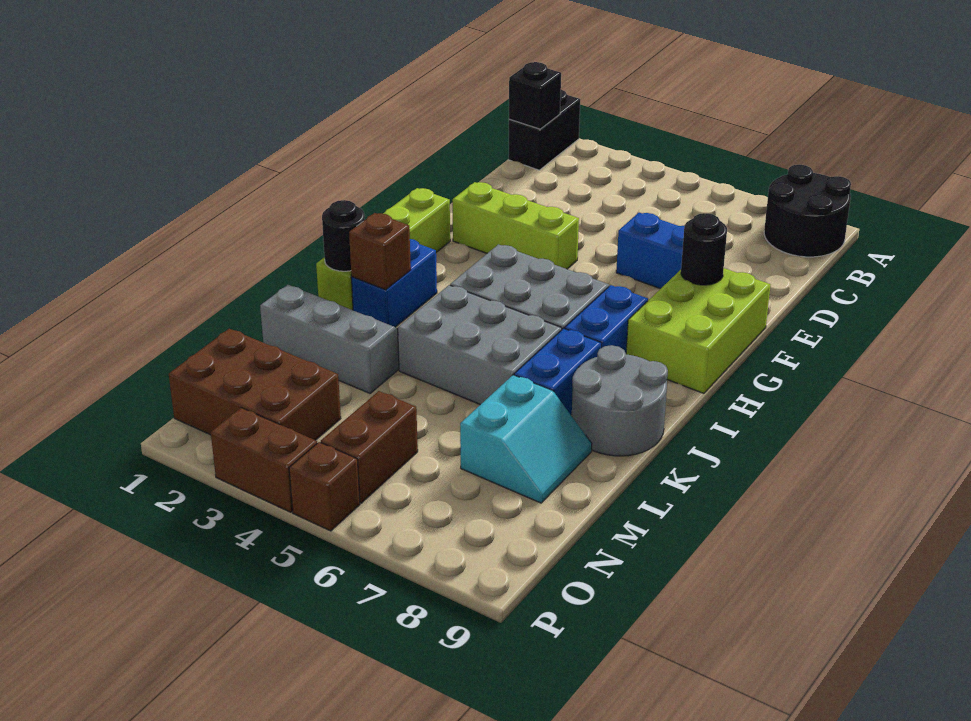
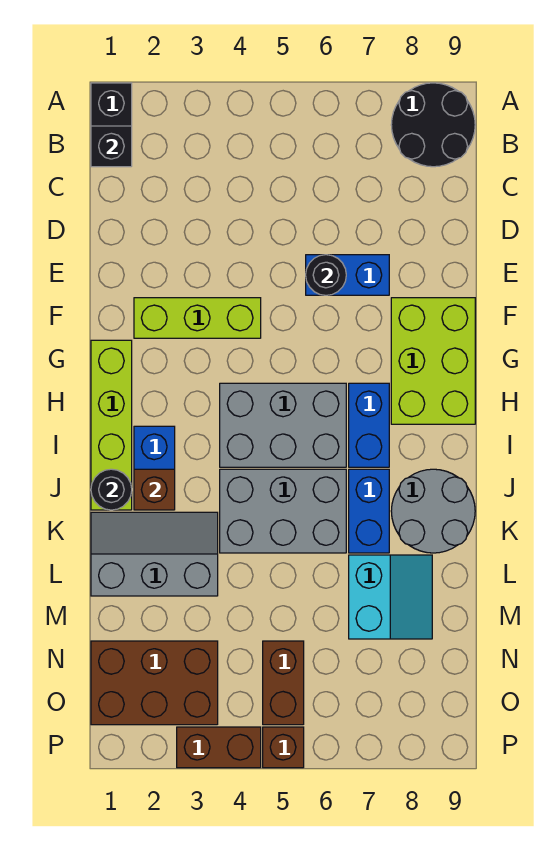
black round brick F8 level 2 -> black round brick E6 level 2

